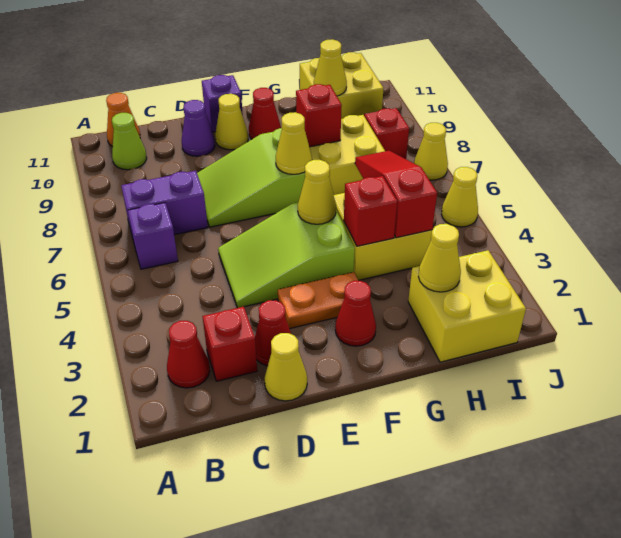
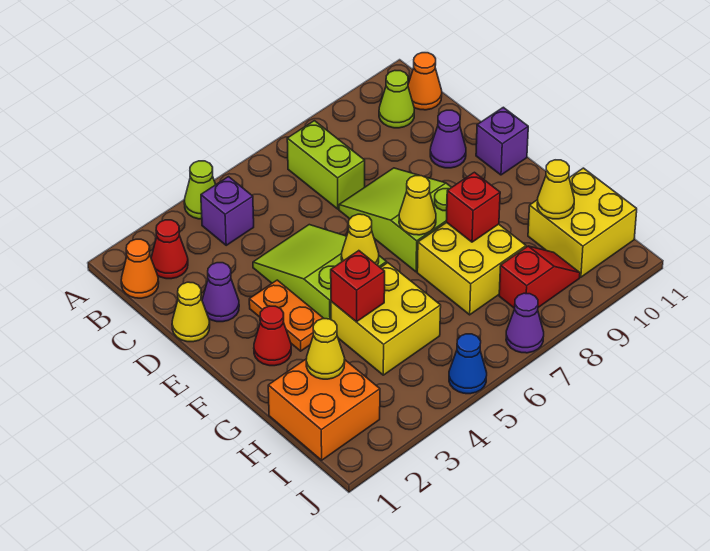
none -> lime cone A4 level 1
none -> orange cone B1 level 1
purple brick B6 level 1 -> purple brick B4 level 1
purple brick B7:C7 level 1 -> lime brick B7:C7 level 1
red brick C2 level 1 -> none
red cone D2 level 1 -> purple cone D2 level 1
yellow cone E10 level 1 -> none
red cone F10 level 1 -> none
yellow brick H1:I2 level 1 -> orange brick H1:I2 level 1
red slope H4:H6 level 2 top 4 -> none
yellow cone J5 level 1 -> blue cone J5 level 1
yellow cone J7 level 1 -> purple cone J7 level 1

